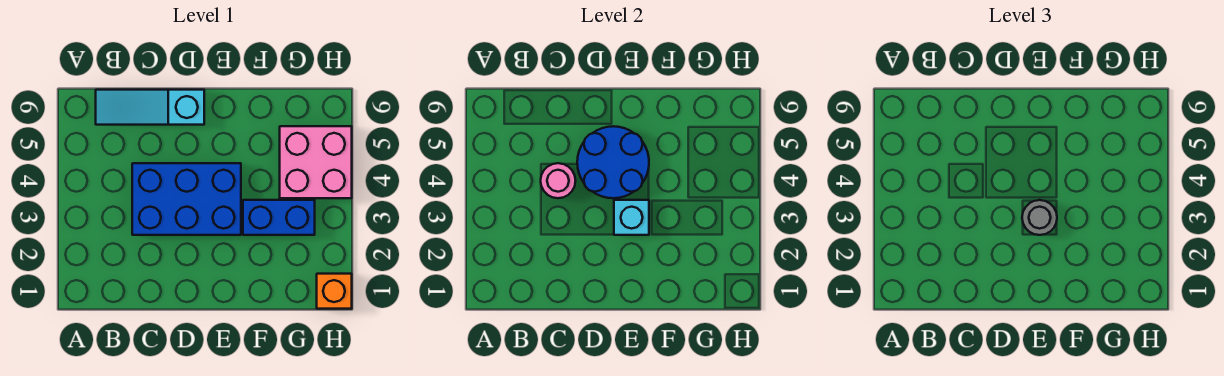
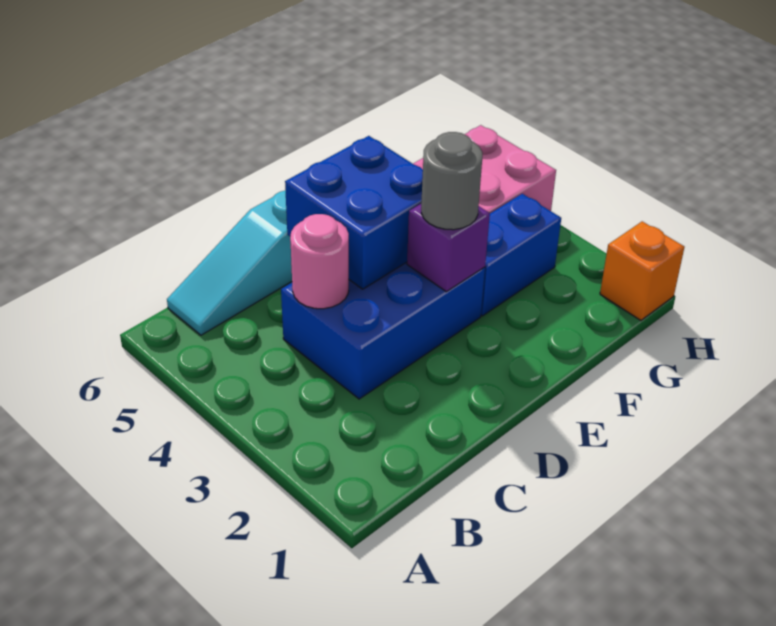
blue round brick D4:E5 level 2 -> blue brick D4:E5 level 2
cyan brick E3 level 2 -> purple brick E3 level 2

